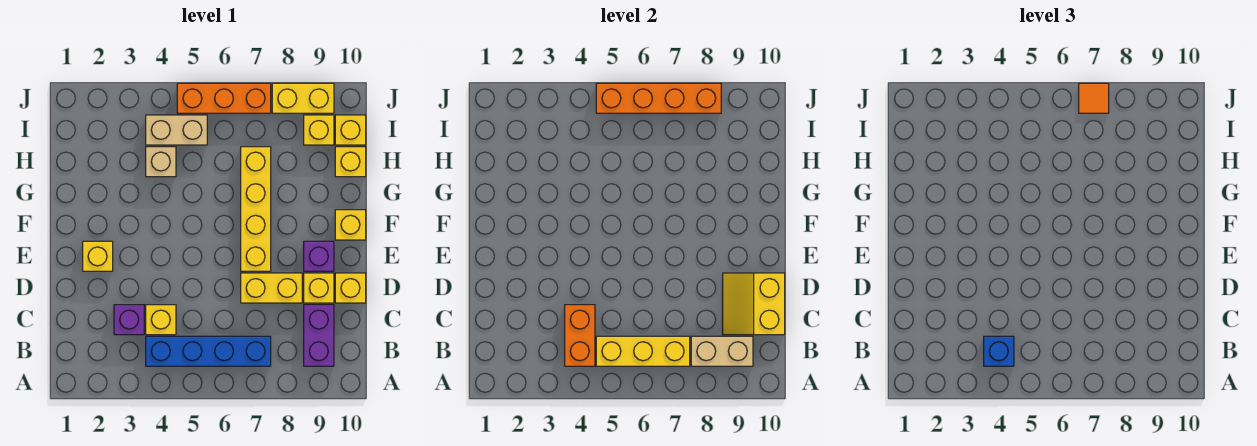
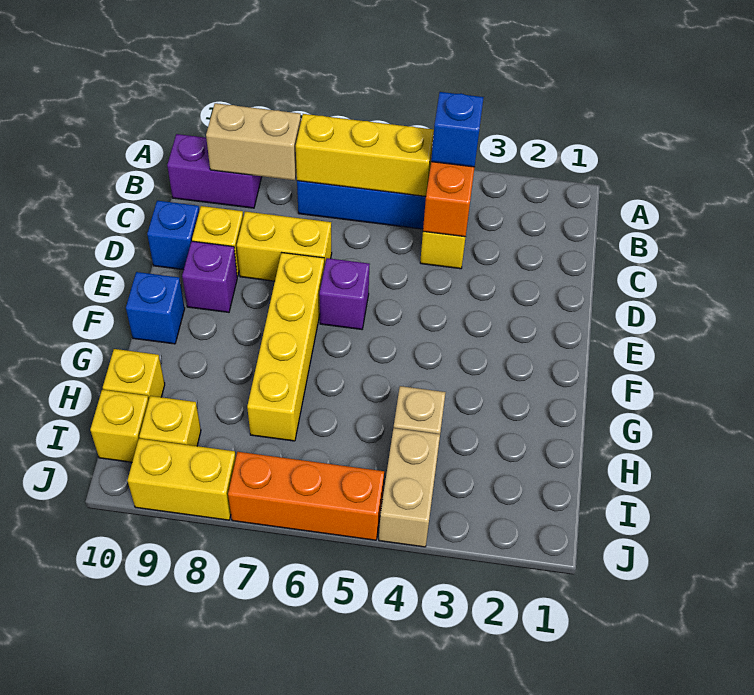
purple brick B9:C9 level 1 -> purple brick B9:B10 level 1
purple brick C3 level 1 -> purple brick E6 level 1
yellow slope C9:D10 level 2 top 10 -> none
yellow brick D10 level 1 -> blue brick D10 level 1
yellow brick E2 level 1 -> none
yellow brick F10 level 1 -> blue brick F10 level 1
tan brick I4:I5 level 1 -> tan brick I4:J4 level 1
orange brick J5:J8 level 2 -> none
orange tile J7 level 3 -> none

